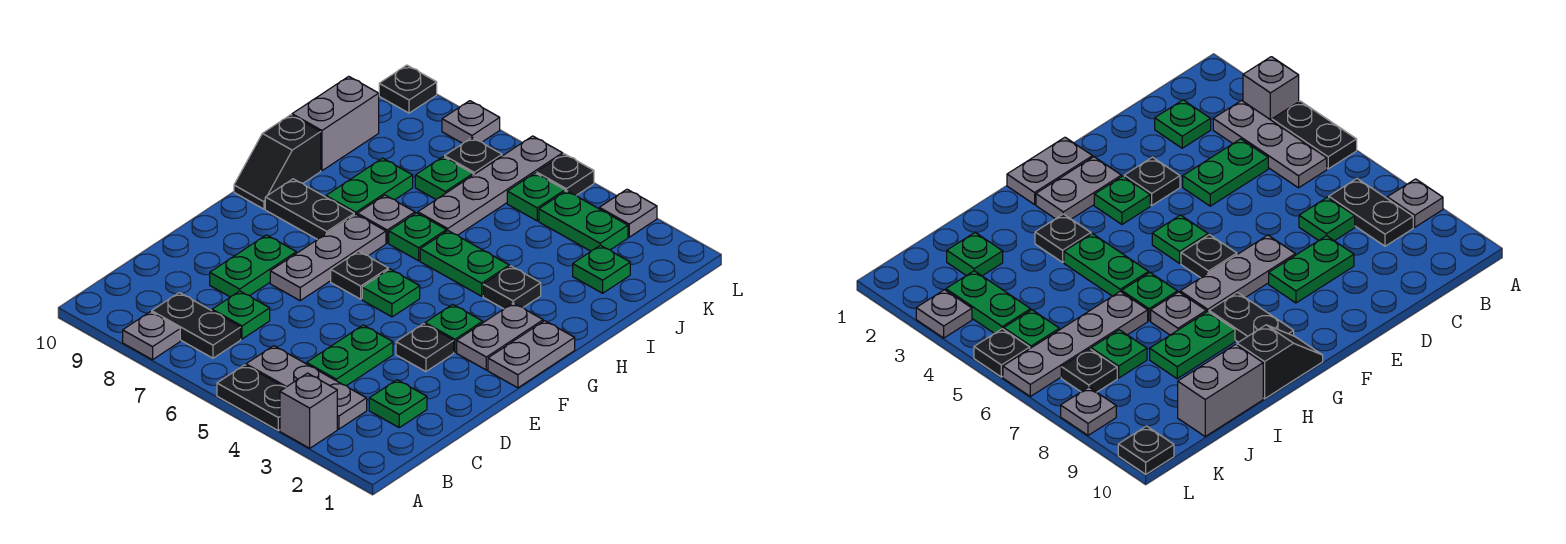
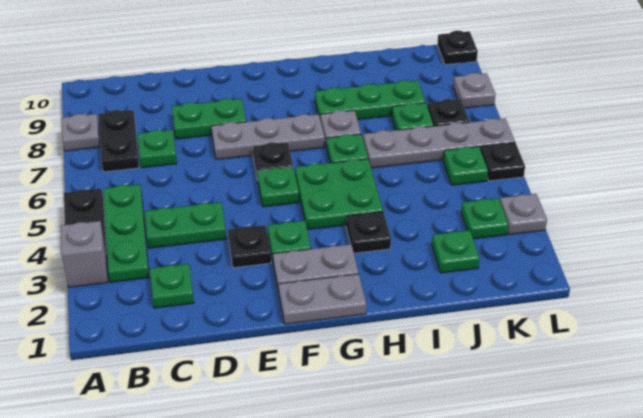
grey plate B3:B5 level 1 -> green plate B3:B5 level 1
black plate G8:G9 level 1 -> none
black slope G10:H10 level 1 top H -> none
green plate H4:H5 level 1 -> green plate G4:H5 level 1
green plate H8:I8 level 1 -> green plate H8:J8 level 1
grey brick I10:J10 level 1 -> none
green plate K3:K4 level 1 -> green plate K3 level 1

